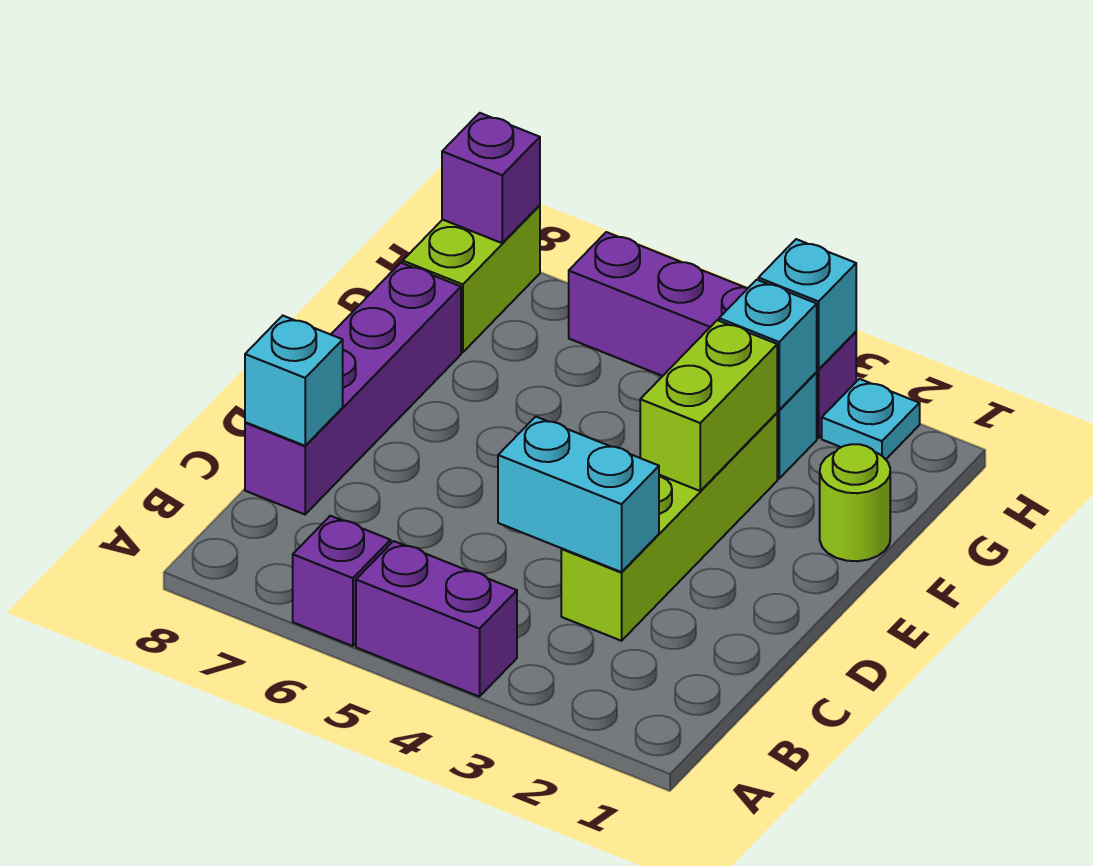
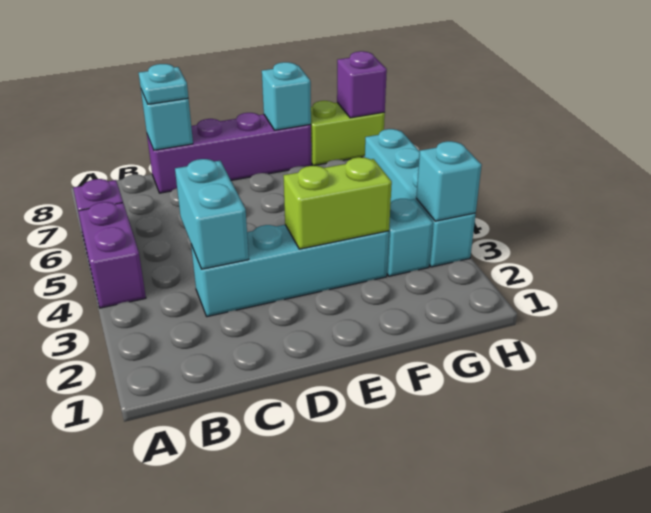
lime brick C3:F3 level 1 -> cyan brick C3:F3 level 1
lime round brick F1 level 1 -> none
cyan brick G3 level 2 -> cyan brick F8 level 2
cyan plate H2 level 1 -> cyan plate C8 level 3
purple brick H3:H6 level 1 -> cyan brick H3:H6 level 1

